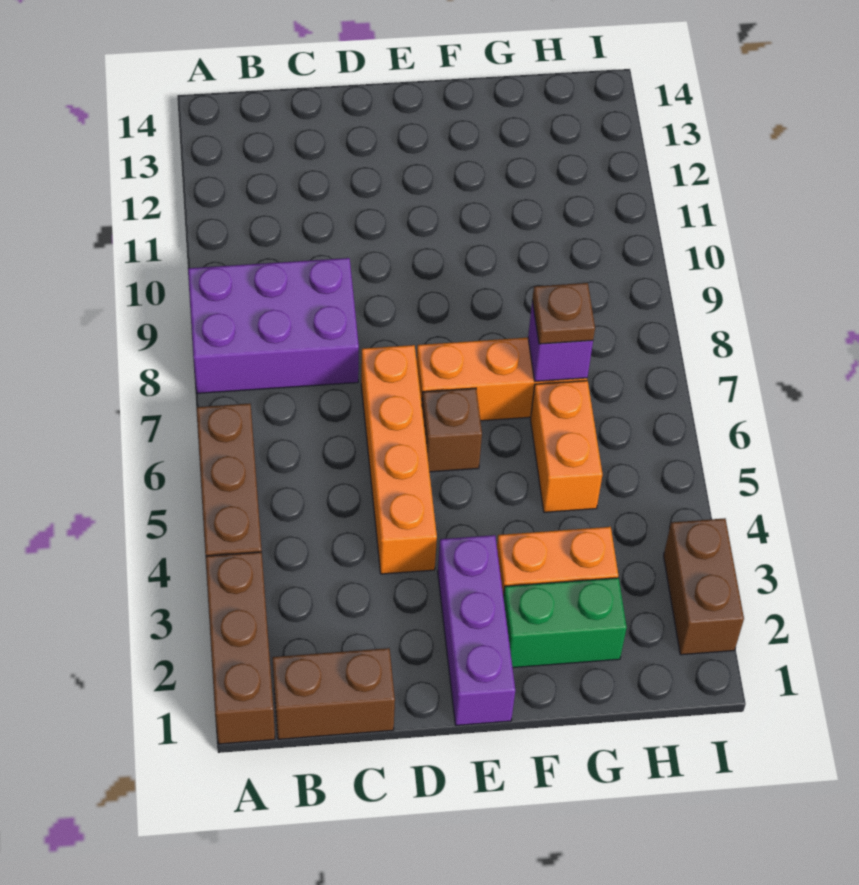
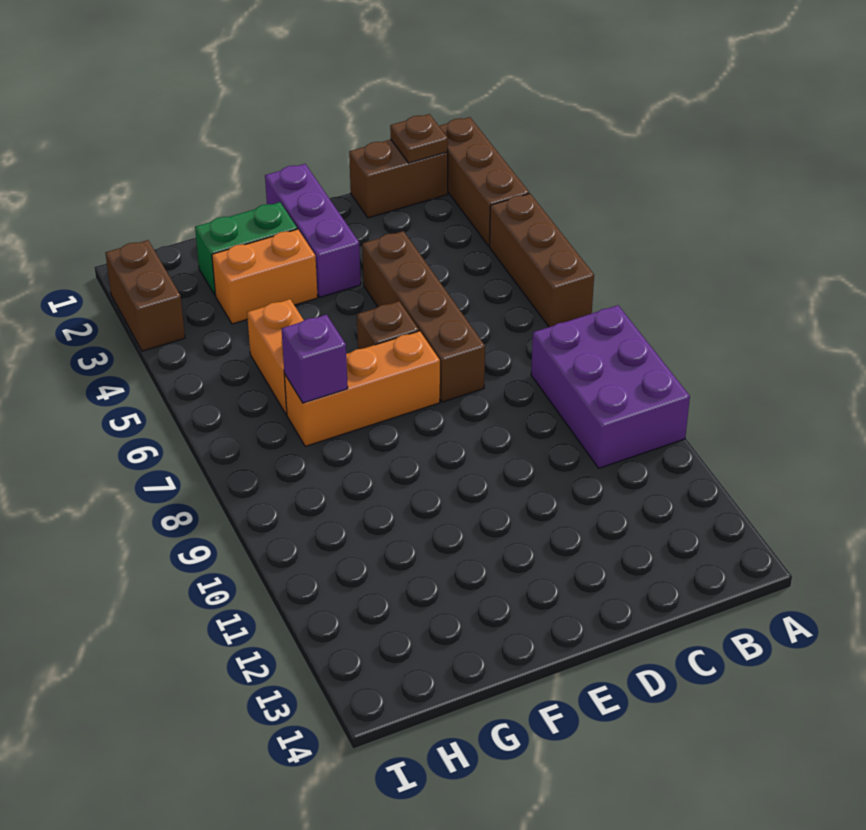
purple brick A8:C9 level 1 -> purple brick A8:B10 level 1
orange brick D4:D7 level 1 -> brown brick D4:D7 level 1
brown plate G7 level 3 -> brown plate B1 level 2

